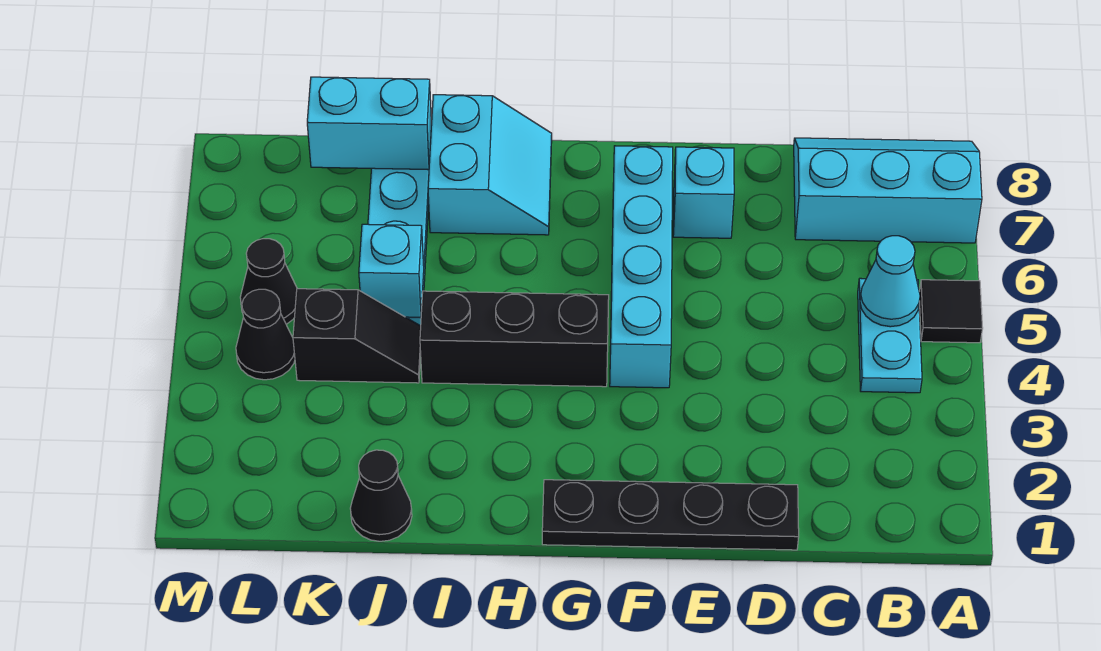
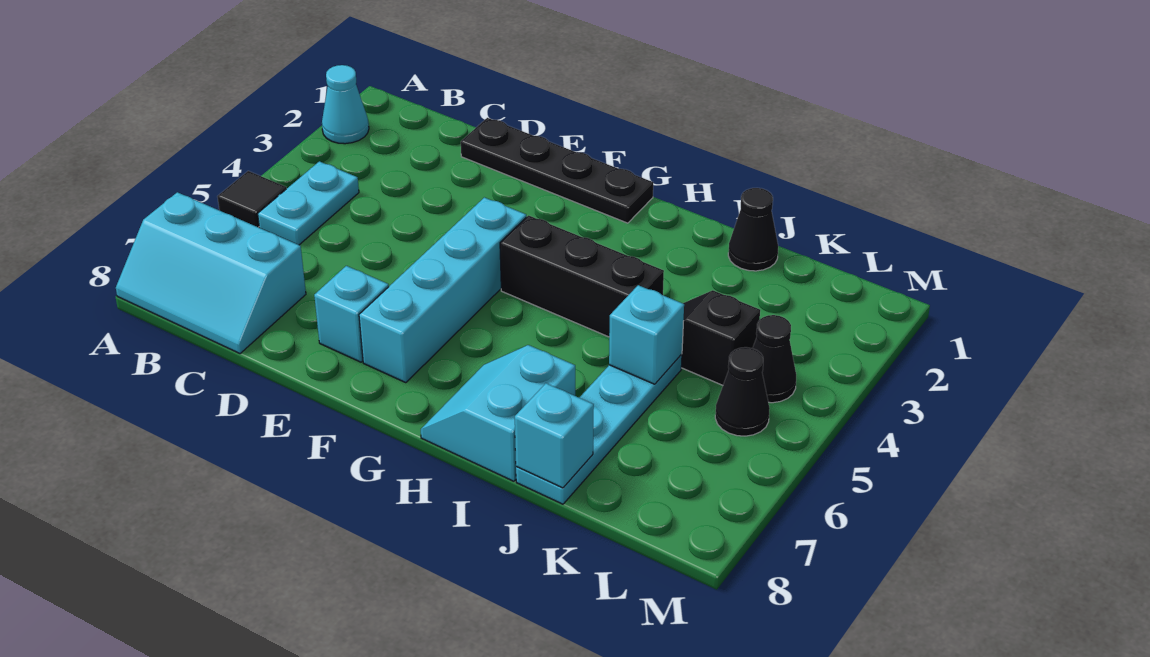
cyan cone B5 level 2 -> cyan cone A2 level 1
cyan brick J8:K8 level 2 -> cyan brick J8 level 2

